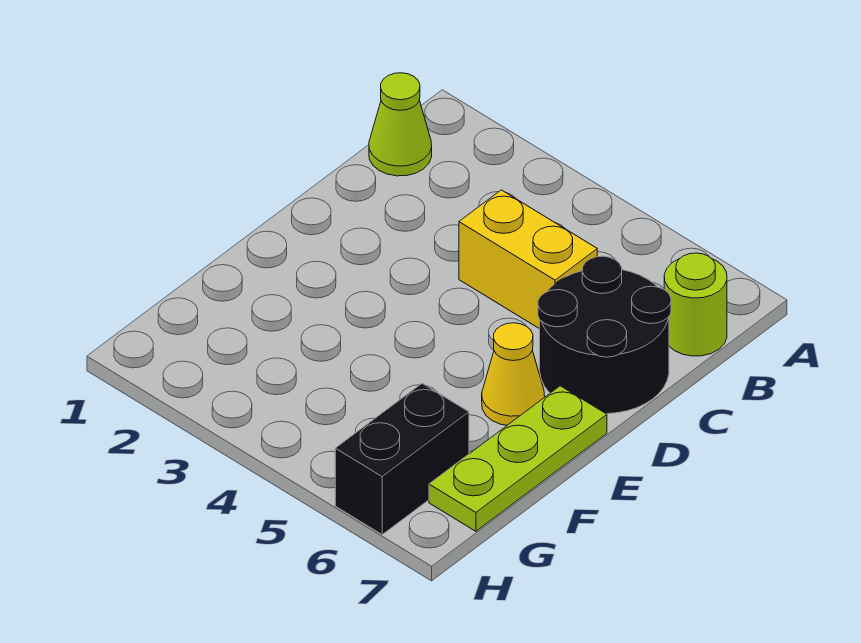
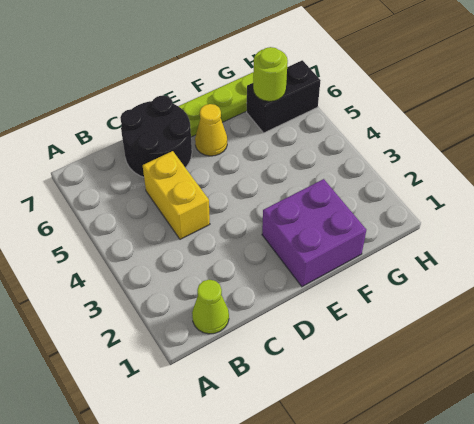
lime round brick B7 level 1 -> lime round brick G6 level 2
none -> purple brick E1:F2 level 1

